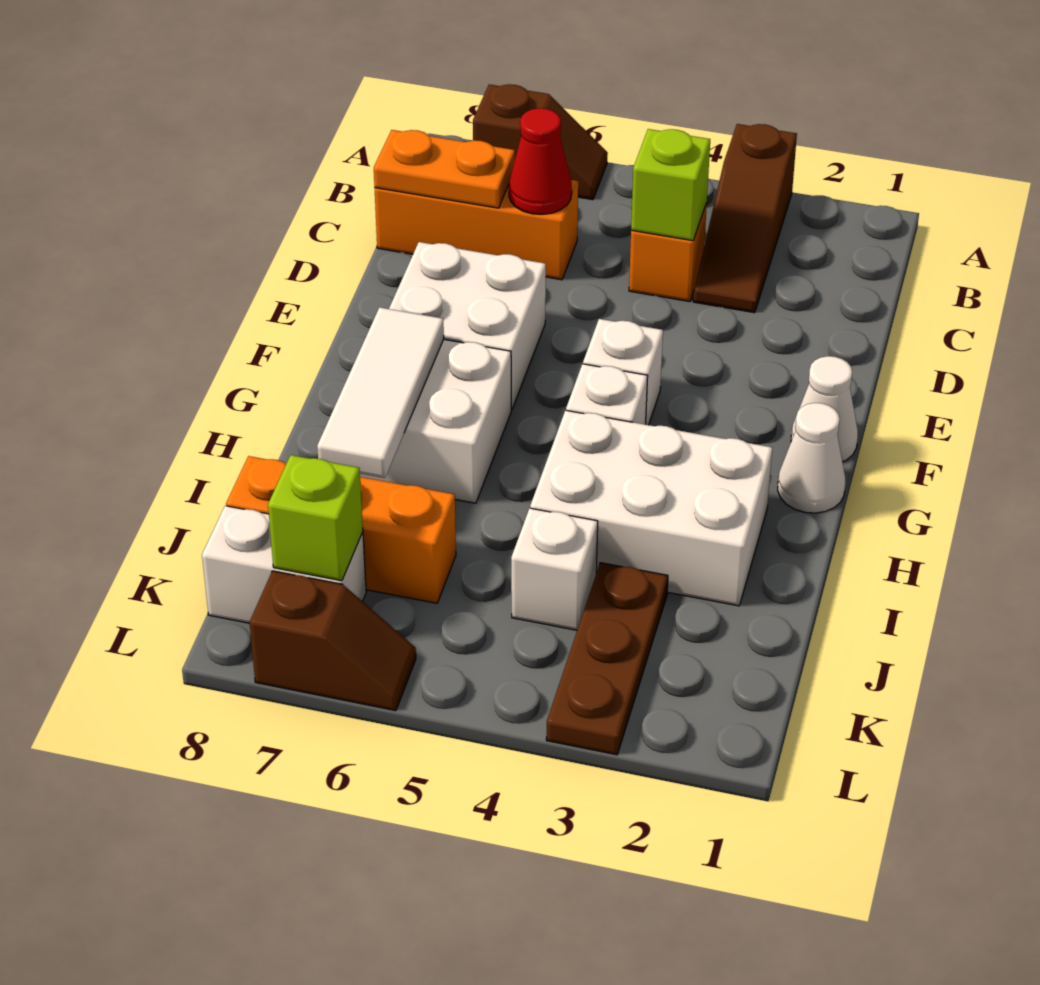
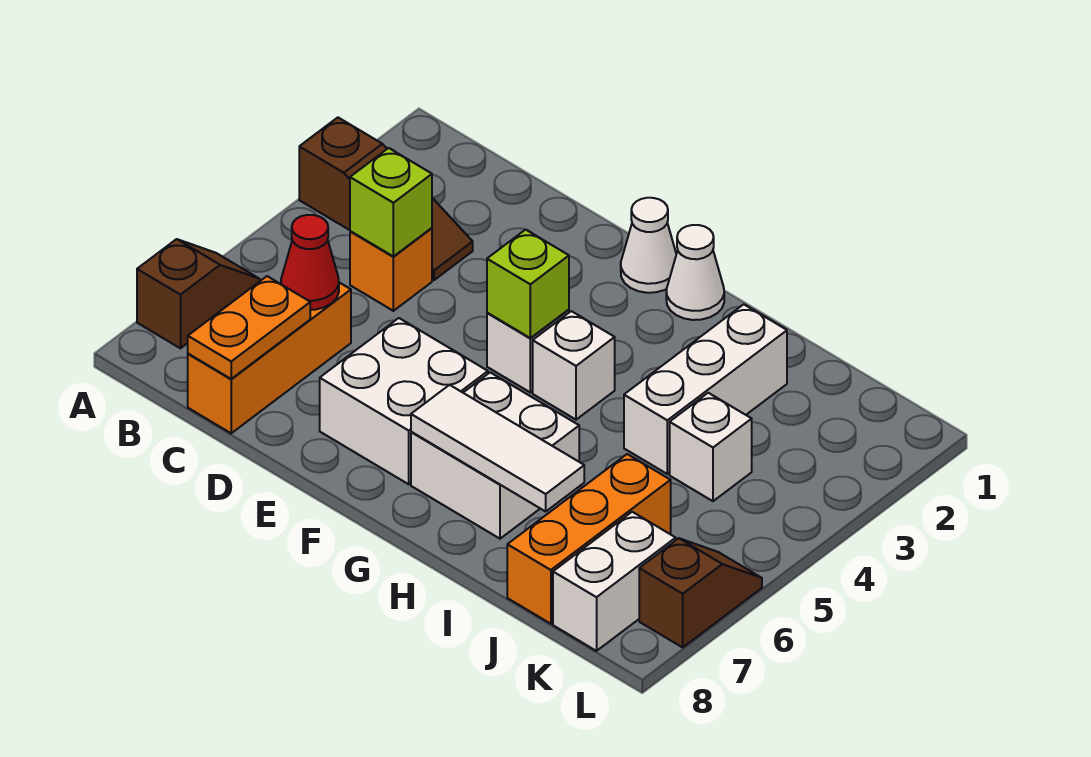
white brick H2:I4 level 1 -> white brick I2:I4 level 1
brown plate J3:L3 level 1 -> none
lime brick K7 level 2 -> lime brick F4 level 2

